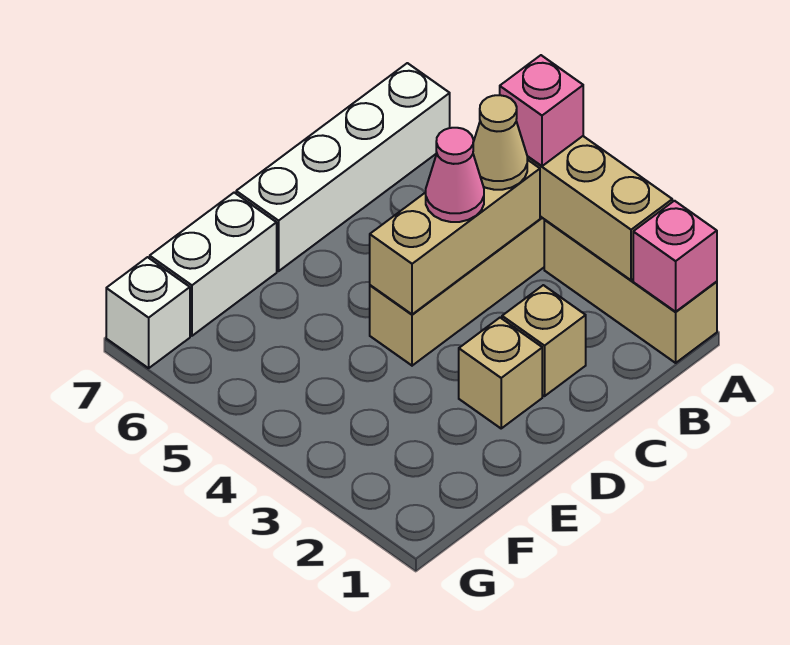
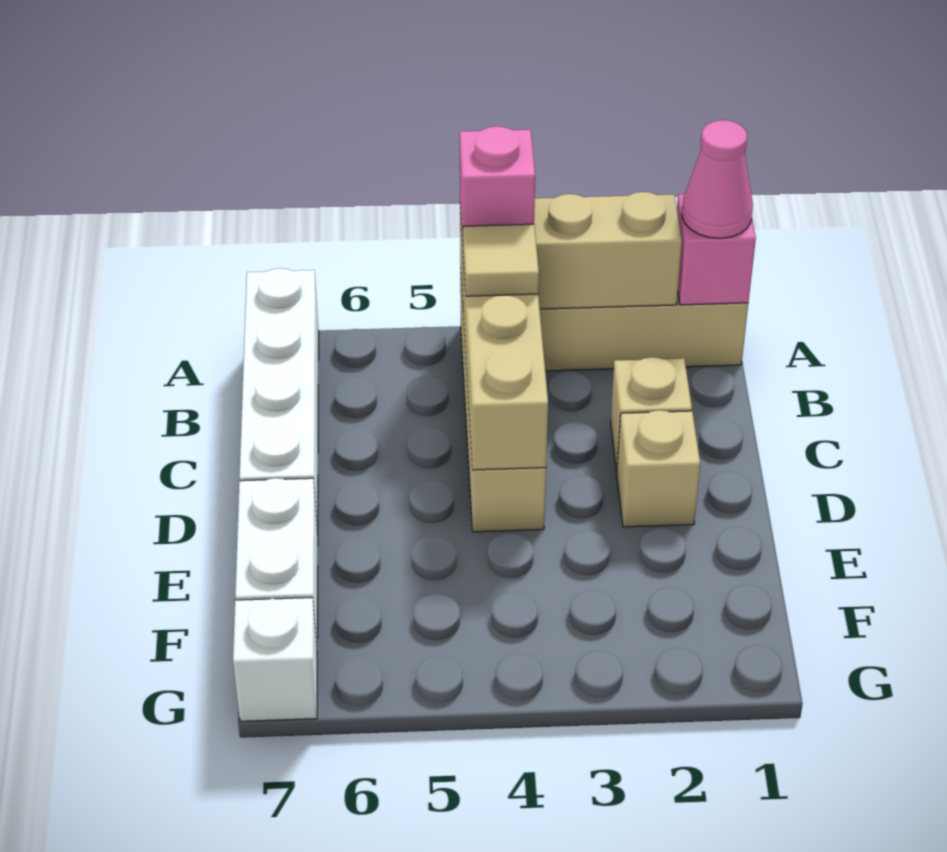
tan cone B4 level 3 -> tan tile B4 level 3
pink cone C4 level 3 -> pink cone A1 level 3

